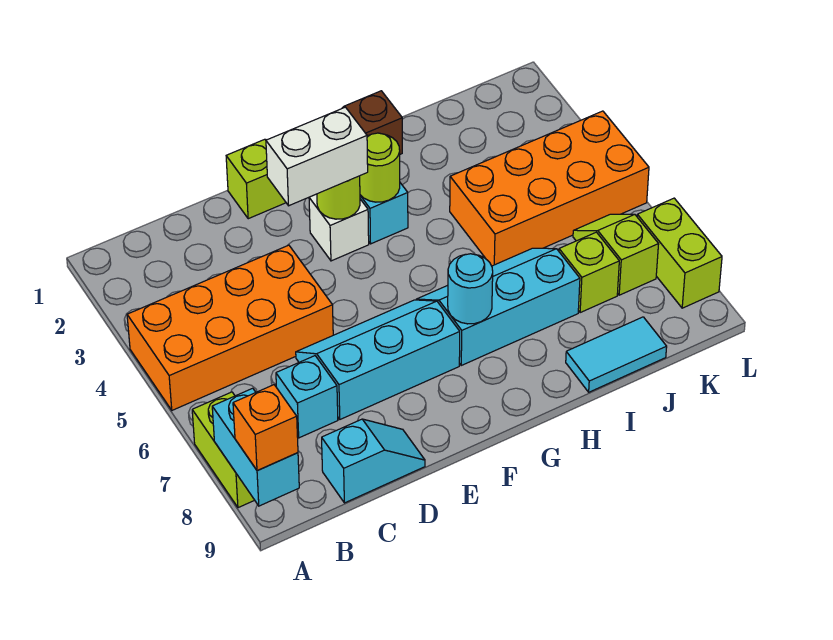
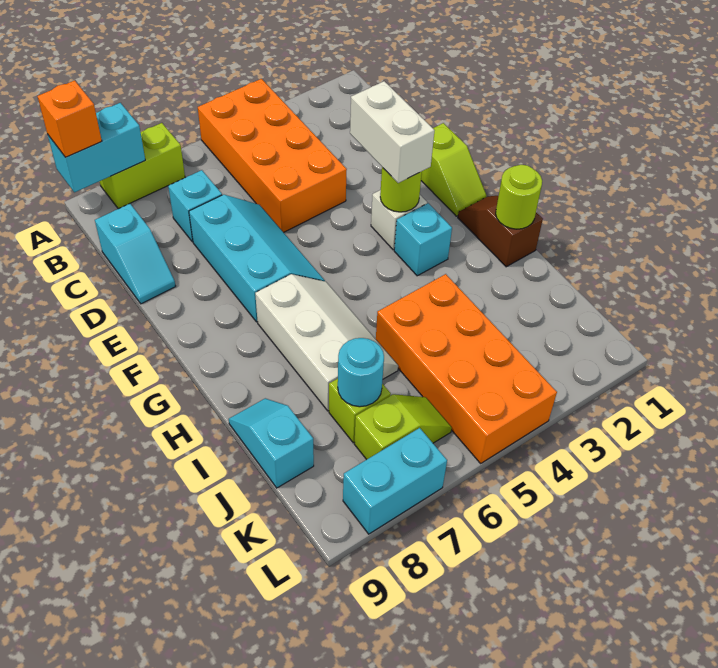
lime round brick G3 level 2 -> lime round brick H1 level 2
cyan slope G6:I7 level 1 top 7 -> white slope G6:I7 level 1 top 7
cyan round brick G7 level 2 -> cyan round brick J7 level 2
cyan tile I9:J9 level 1 -> cyan slope I9:J9 level 1 top J
lime brick L7:L8 level 1 -> cyan brick L7:L8 level 1

